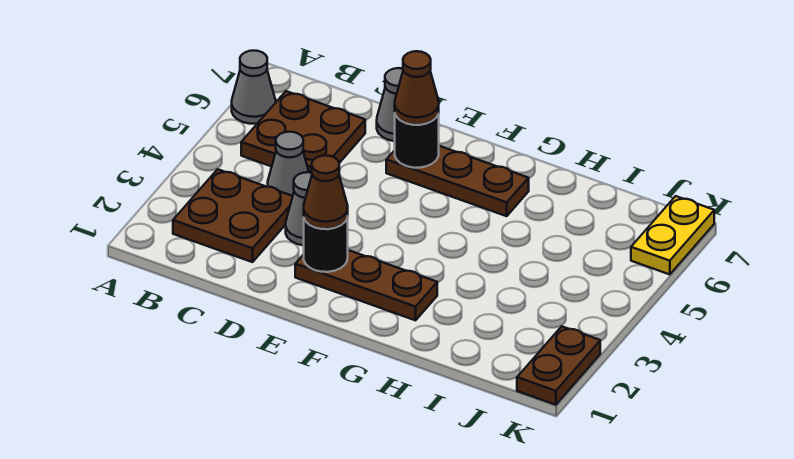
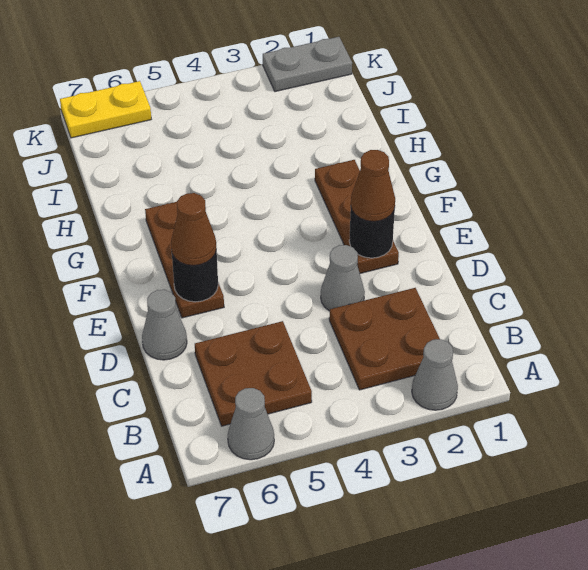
grey cone C4 level 1 -> grey cone A2 level 1
brown plate K1:K2 level 1 -> grey plate K1:K2 level 1

